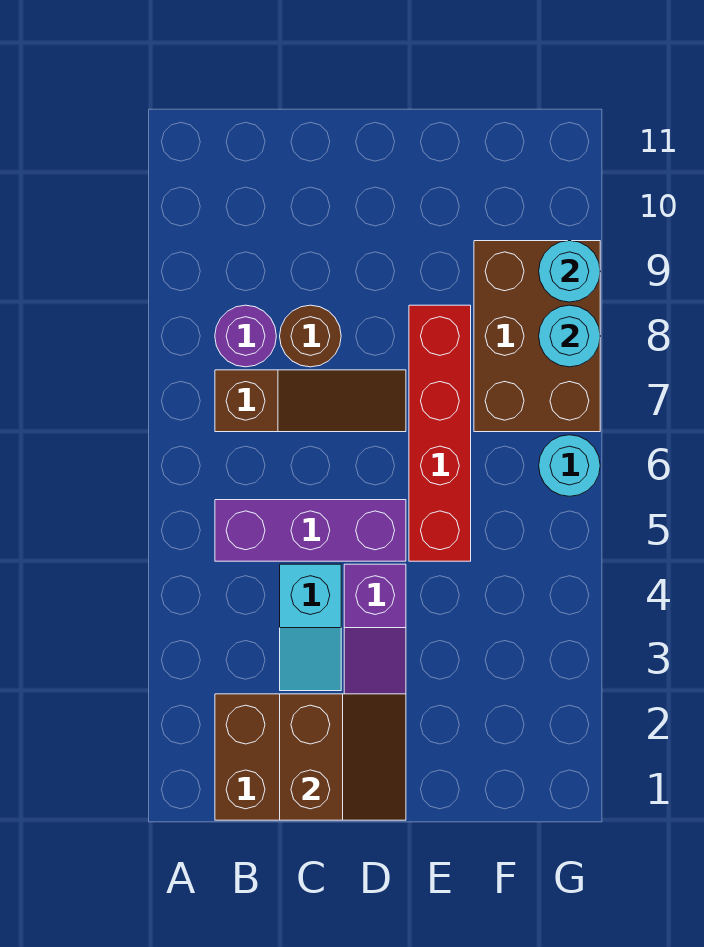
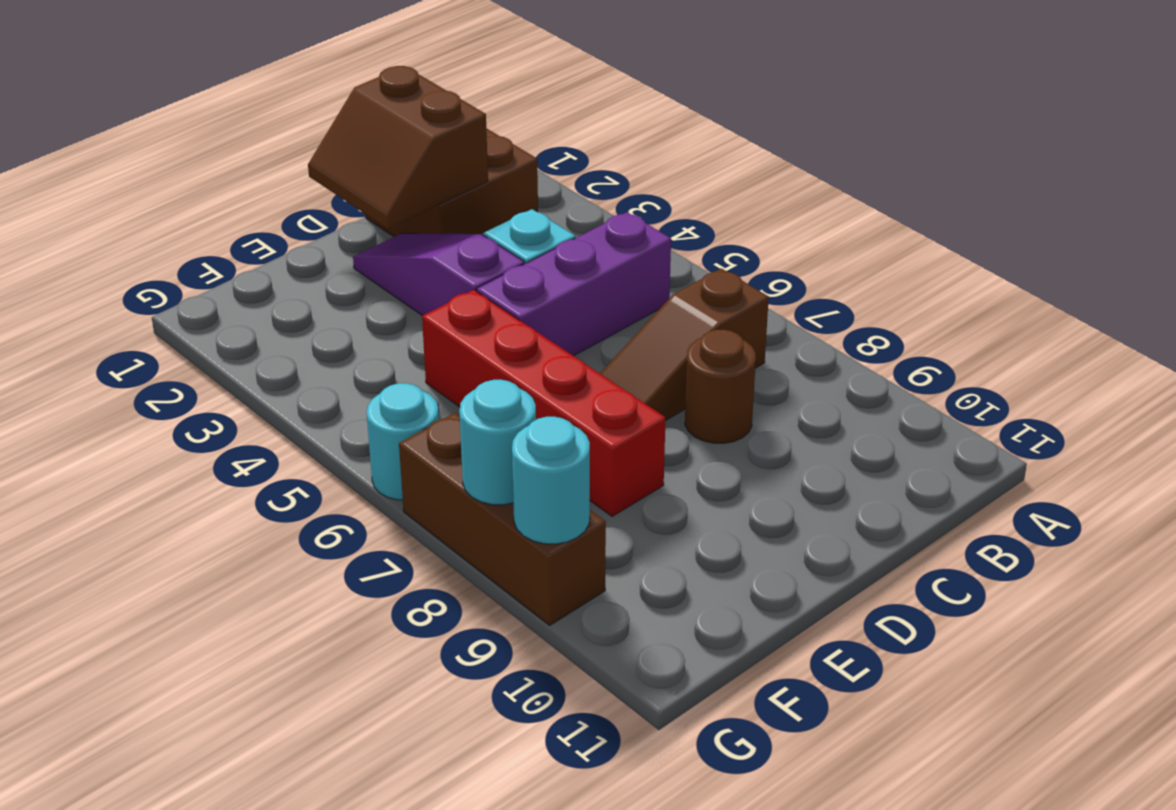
purple round brick B8 level 1 -> none
brown brick F7:G9 level 1 -> brown brick G7:G9 level 1

